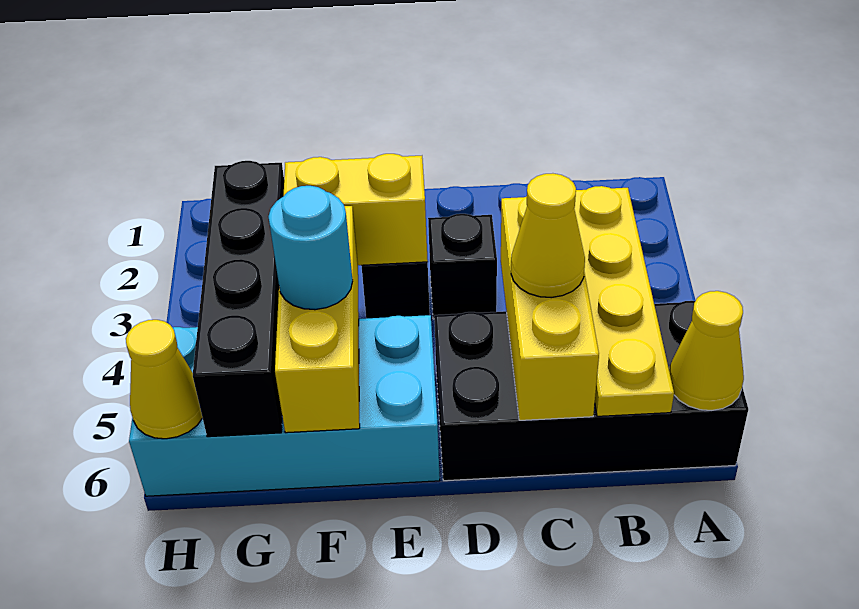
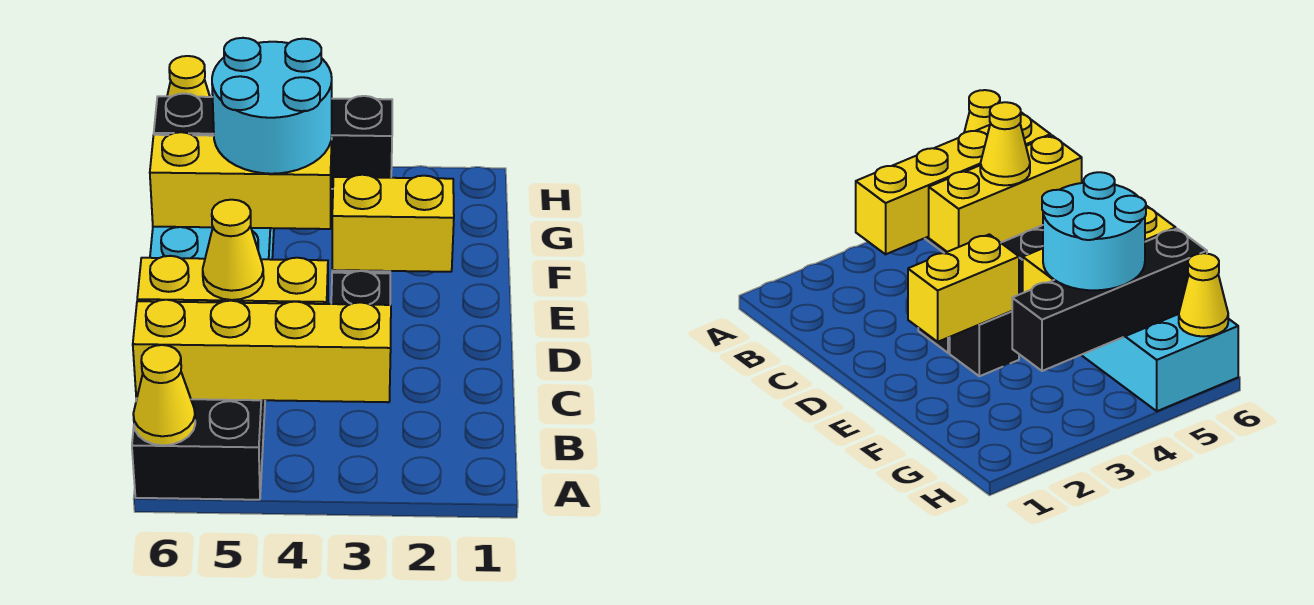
yellow plate B3:B6 level 2 -> yellow brick B3:B6 level 2
yellow brick E3:F3 level 2 -> yellow brick E2:E3 level 2
cyan round brick F5 level 3 -> cyan round brick F4:G5 level 3

